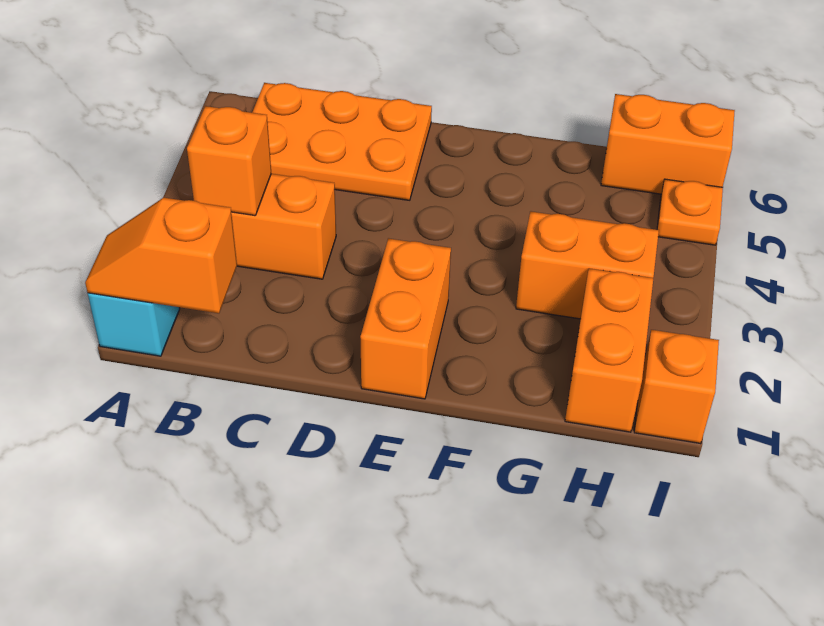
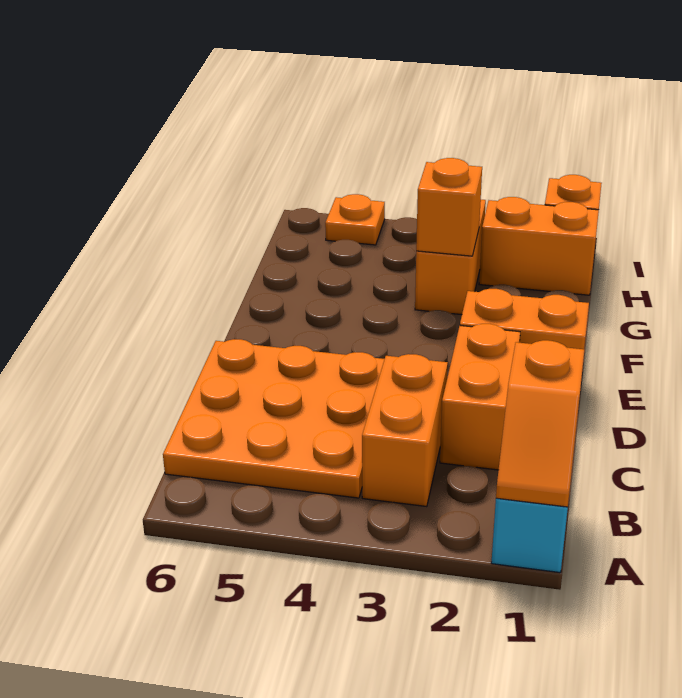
orange brick B3 level 2 -> orange brick G3 level 2
orange plate B5:D6 level 1 -> orange plate B4:D6 level 1
orange brick H6:I6 level 1 -> orange brick C2:D2 level 1

